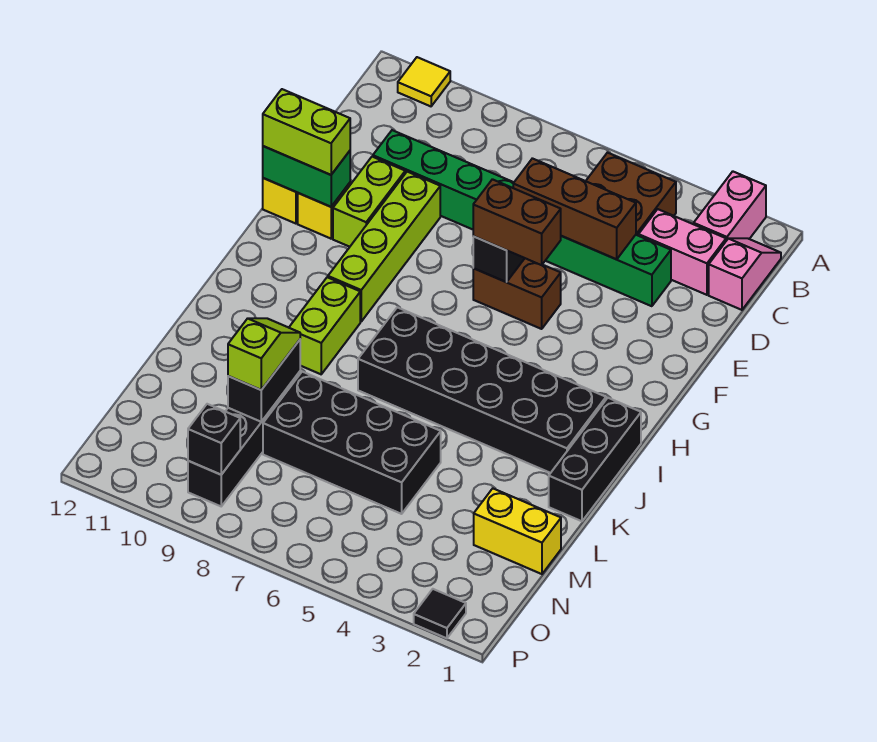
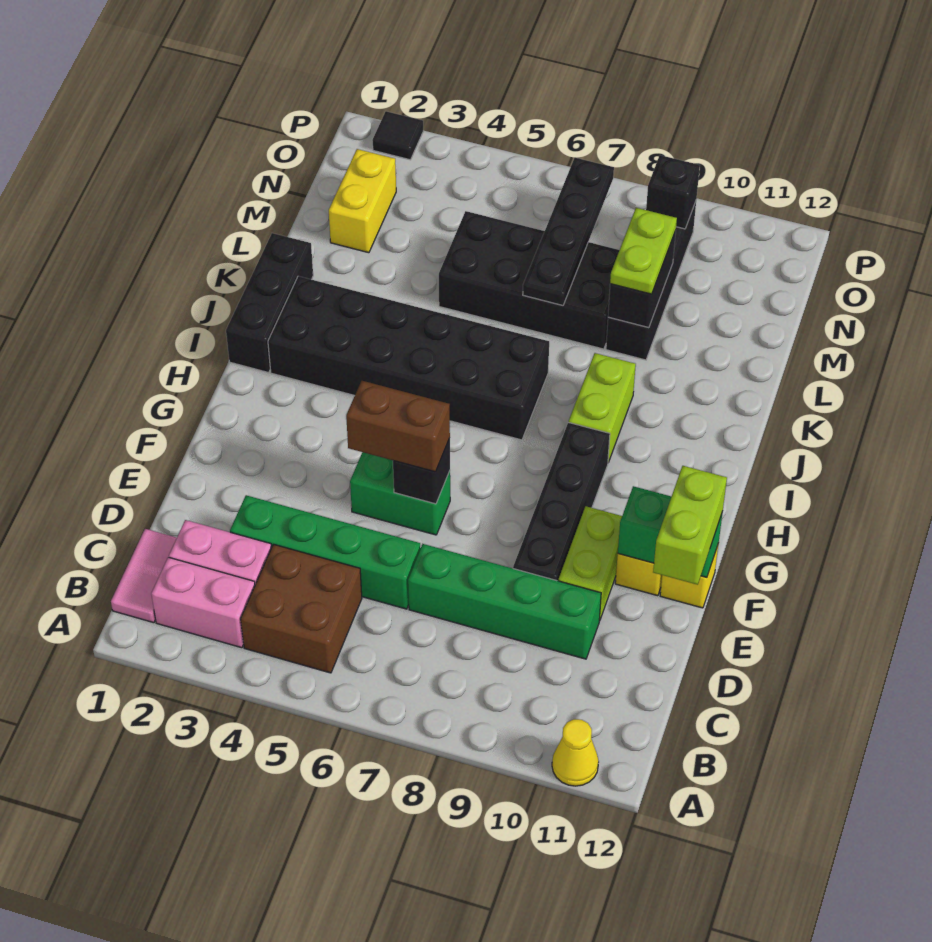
pink brick A2:B2 level 1 -> pink brick B2:B3 level 1
yellow tile A11 level 1 -> yellow cone A11 level 1
pink slope B1:C1 level 1 top C -> pink tile B1:C1 level 1
brown brick D4:D6 level 2 -> none
lime brick E9:H9 level 1 -> black brick E9:H9 level 1
brown brick F5:F6 level 1 -> green brick F5:F6 level 1
lime brick F11:F12 level 3 -> lime brick E12:F12 level 3
none -> black plate L7:O7 level 2
lime slope L9:M9 level 3 top M -> lime plate L9:M9 level 3
yellow brick M1:M2 level 1 -> yellow brick M2:N2 level 1

